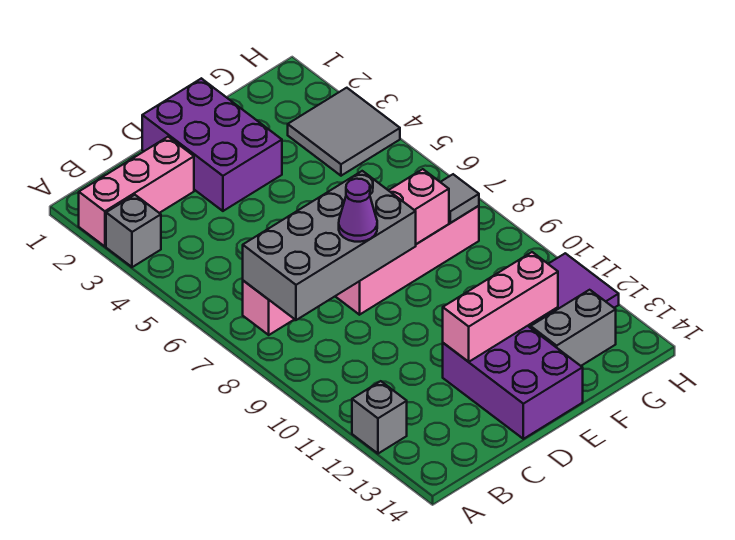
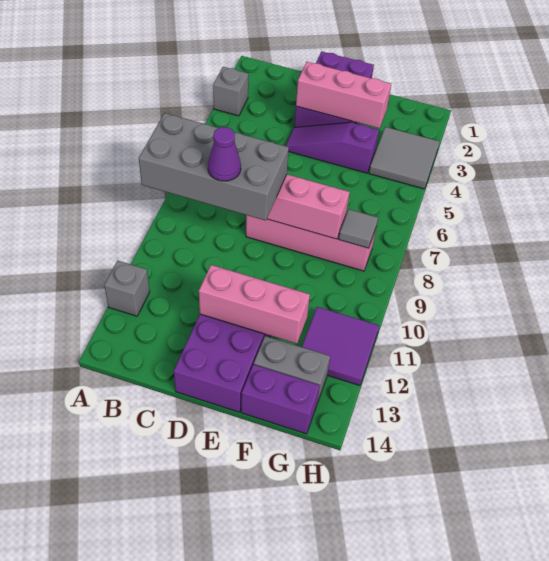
pink brick A2:C2 level 1 -> pink brick D3:F3 level 2
none -> purple slope D4:F4 level 1 top F
none -> purple brick F14:G14 level 1

